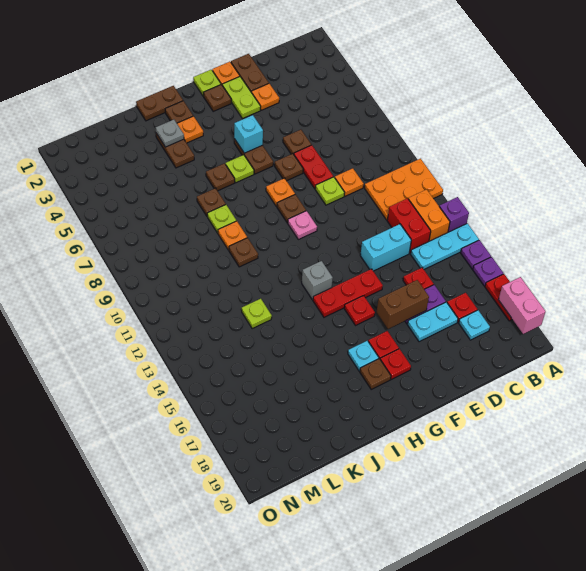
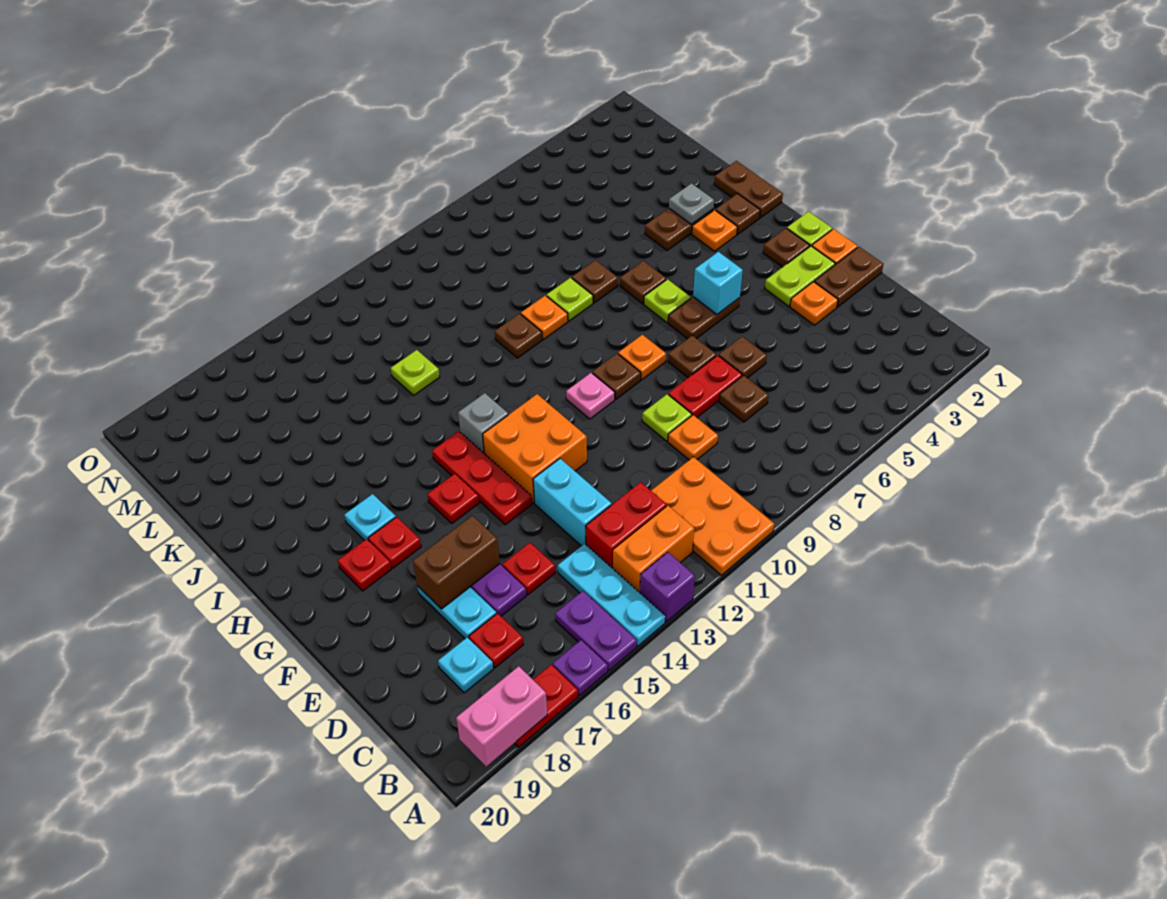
purple plate A15 level 1 -> purple plate A15:B15 level 1
brown brick E16:F16 level 2 -> brown brick E16:E17 level 2
none -> orange brick F12:G13 level 1
brown plate H18 level 1 -> brown plate D7 level 1

